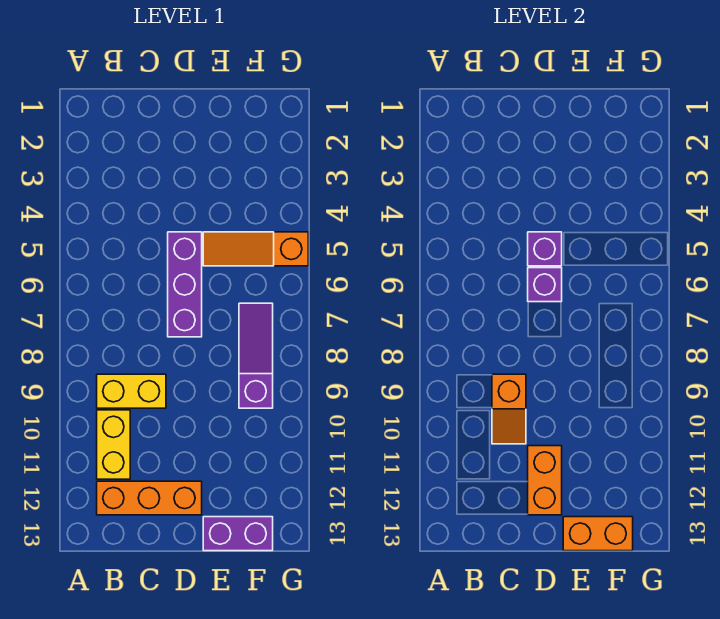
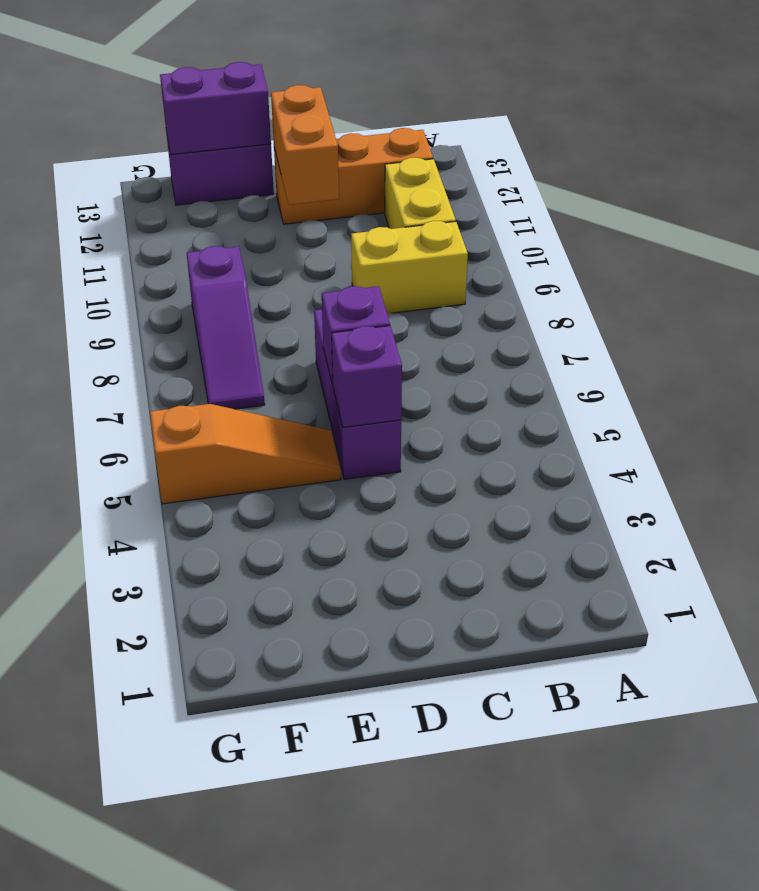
orange slope C9:C10 level 2 top 9 -> none
orange brick E13:F13 level 2 -> purple brick E13:F13 level 2

